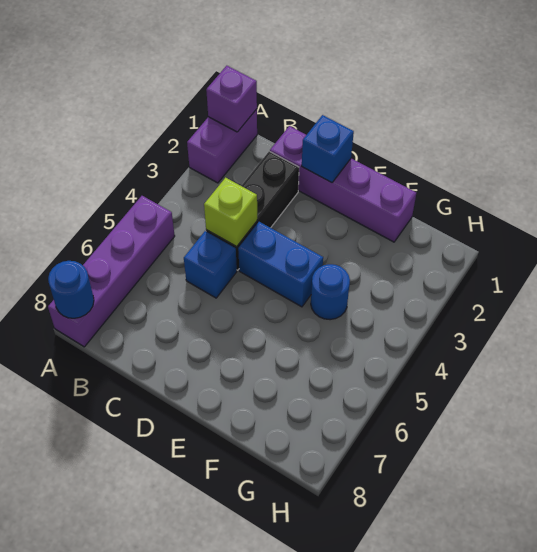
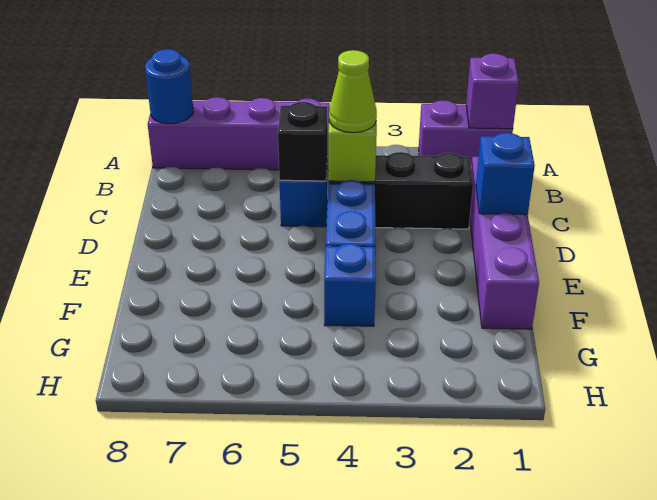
none -> lime cone C4 level 3
none -> black brick C5 level 2
blue round brick F4 level 1 -> blue brick F4 level 1

